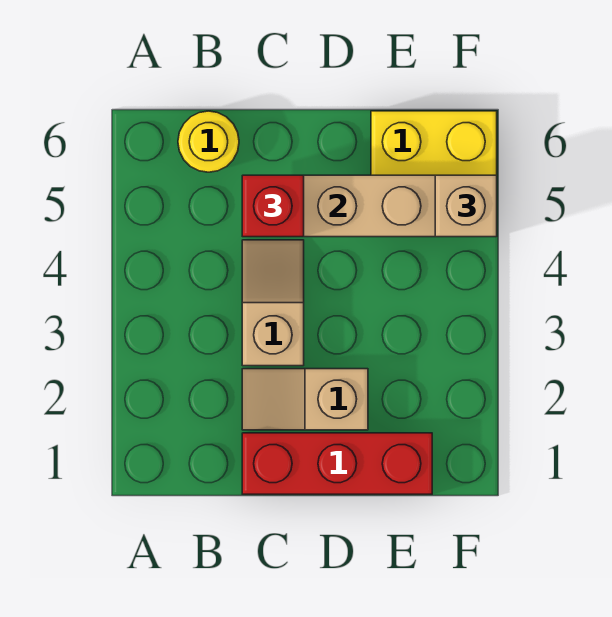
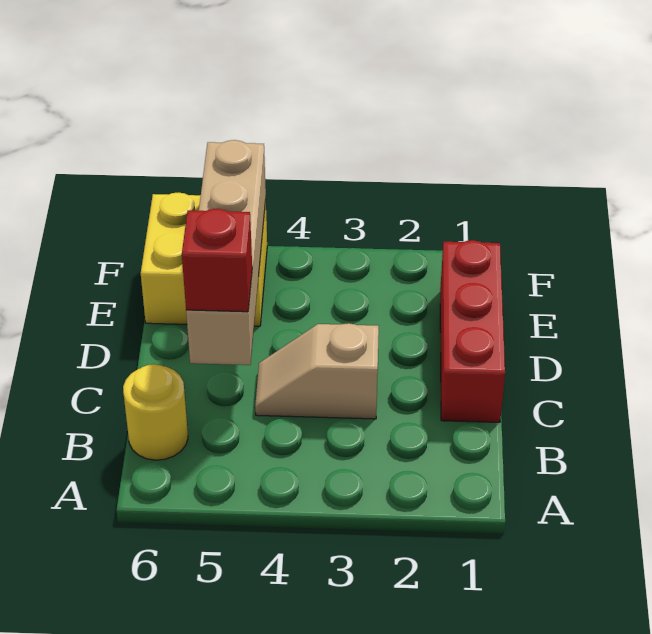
tan slope C2:D2 level 1 top D -> none
tan brick F5 level 3 -> none

